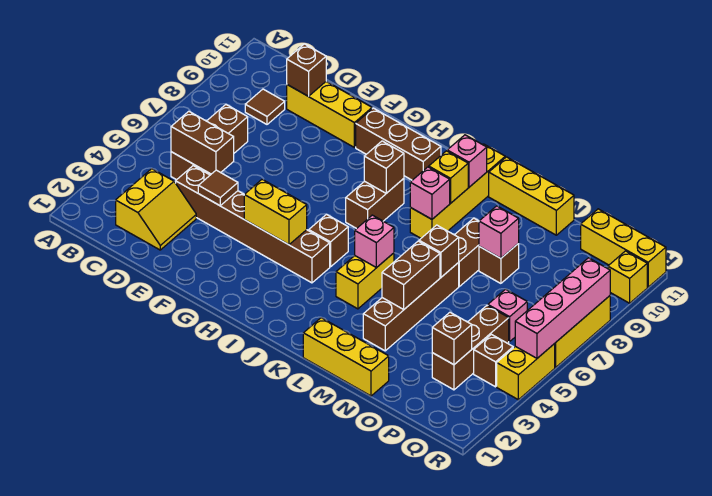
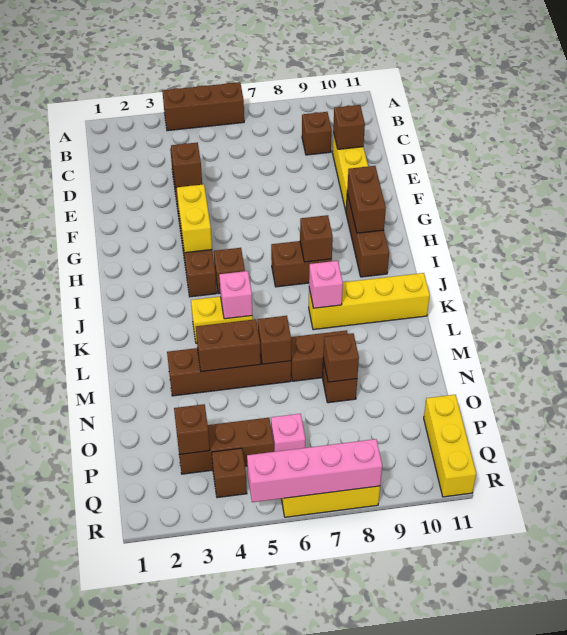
yellow slope C2:D3 level 1 top C -> none
brown brick C5:C7 level 1 -> brown brick A4:A6 level 1
brown brick C5:D5 level 2 -> brown brick G10:H10 level 2
brown tile C9 level 1 -> brown brick C9 level 1
brown tile E4 level 2 -> brown brick E4 level 2
yellow brick K9 level 2 -> none
pink brick K10 level 2 -> none
yellow brick L1:N1 level 1 -> none
yellow brick L11:N11 level 1 -> none
pink brick N8 level 2 -> brown brick N8 level 2
yellow brick R4:R5 level 1 -> none
yellow brick R10 level 1 -> none

